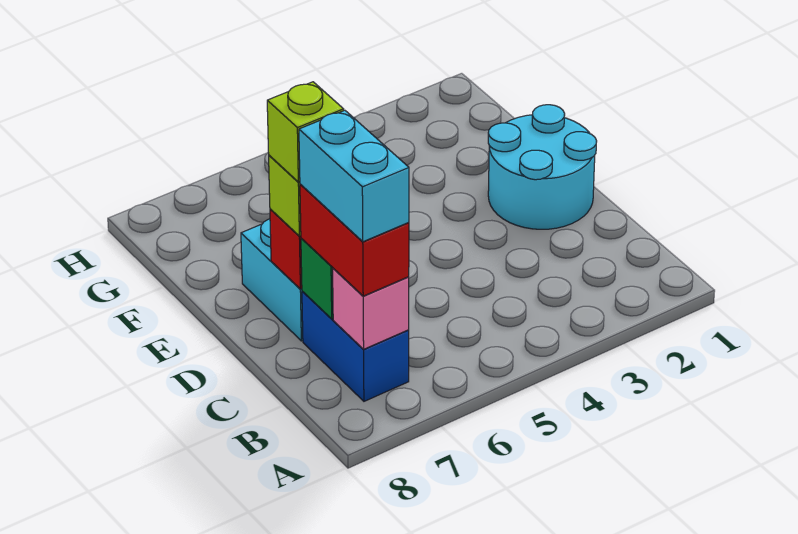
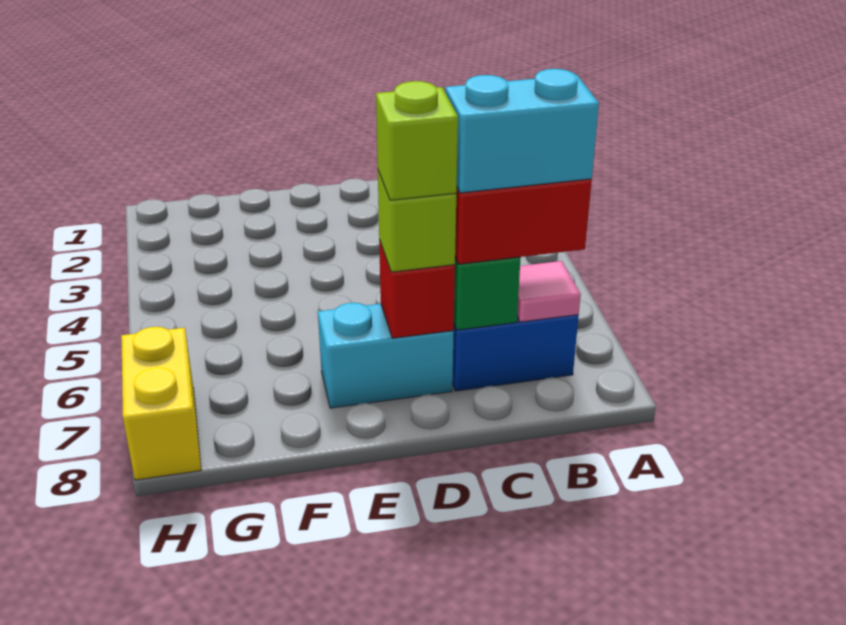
pink brick B7 level 2 -> pink tile B7 level 2
cyan round brick D1:E2 level 1 -> none
none -> yellow brick H7:H8 level 1

